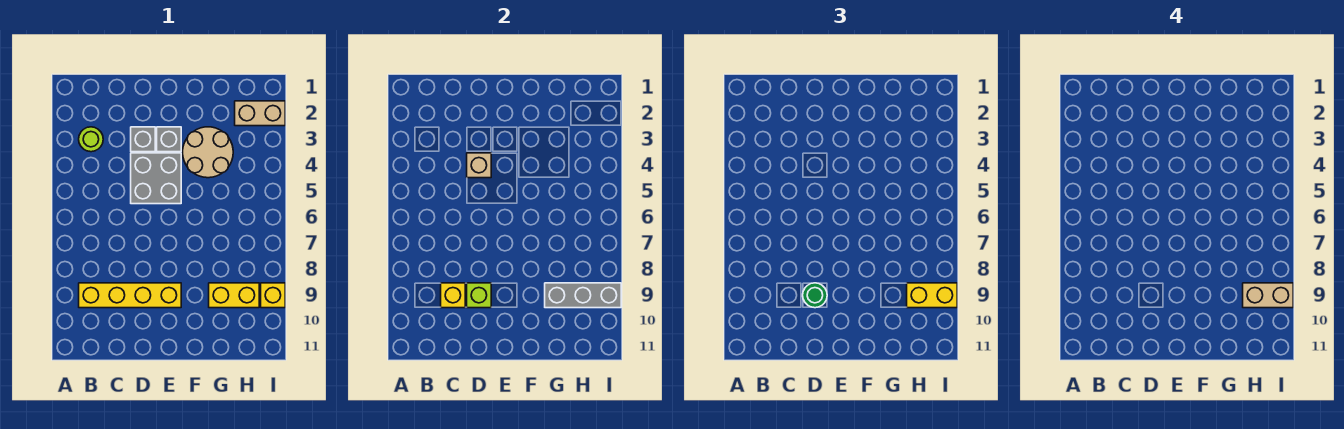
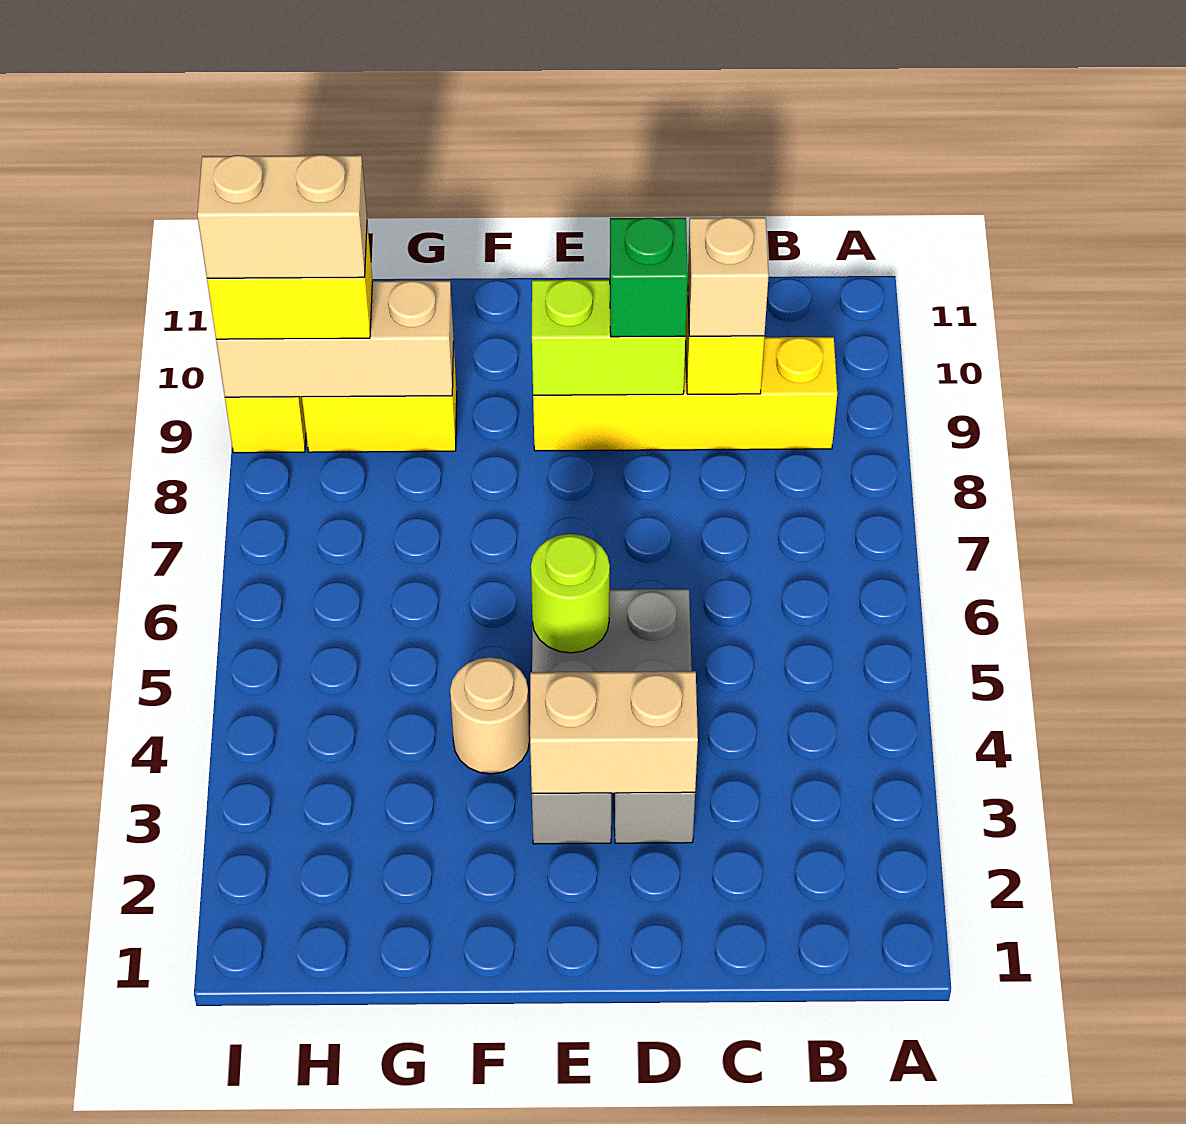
lime round brick B3 level 1 -> lime round brick E5 level 2
tan brick D4 level 2 -> tan brick C9 level 3
lime brick D9 level 2 -> lime brick D9:E9 level 2
green round brick D9 level 3 -> green brick D9 level 3
tan round brick F3:G4 level 1 -> tan round brick F4 level 1
grey brick G9:I9 level 2 -> tan brick G9:I9 level 2
tan brick H2:I2 level 1 -> tan brick D3:E3 level 2

